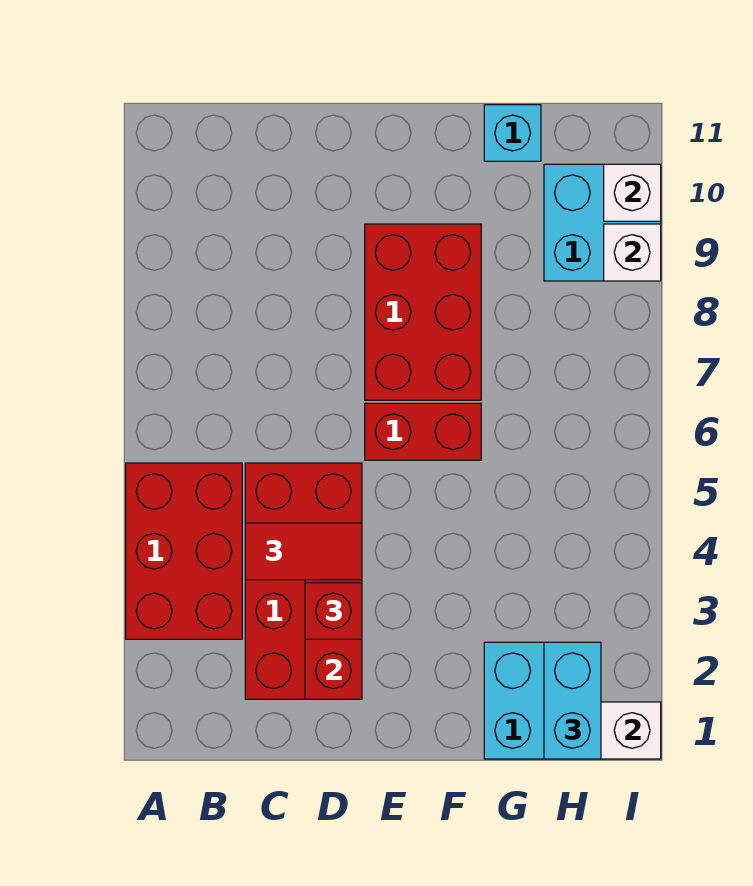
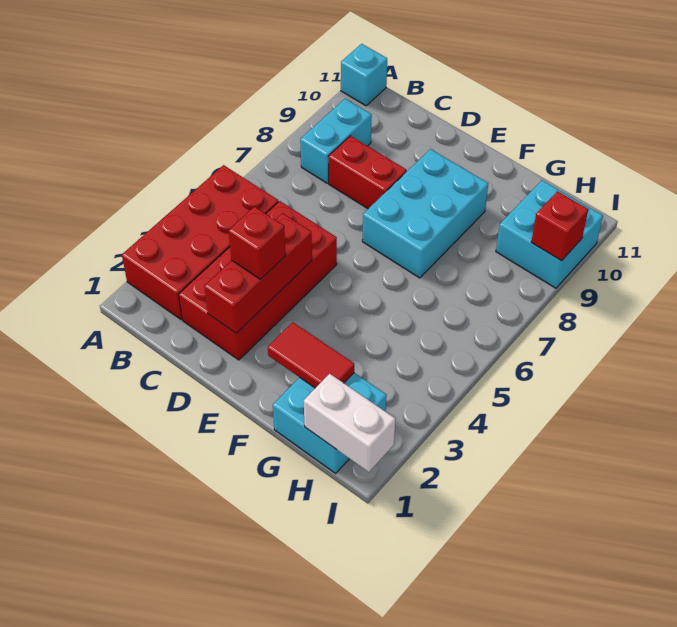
red brick A3:B5 level 1 -> red brick A2:B5 level 1
red tile C4:D4 level 3 -> red tile F2:G2 level 2
red brick E6:F6 level 1 -> red brick C8:D8 level 1
red brick E7:F9 level 1 -> cyan brick E7:F9 level 1
cyan brick G11 level 1 -> cyan brick A11 level 1
cyan brick H1:H2 level 3 -> cyan brick B8:B9 level 1
white brick I9 level 2 -> red brick I9 level 2
white brick I10 level 2 -> none

